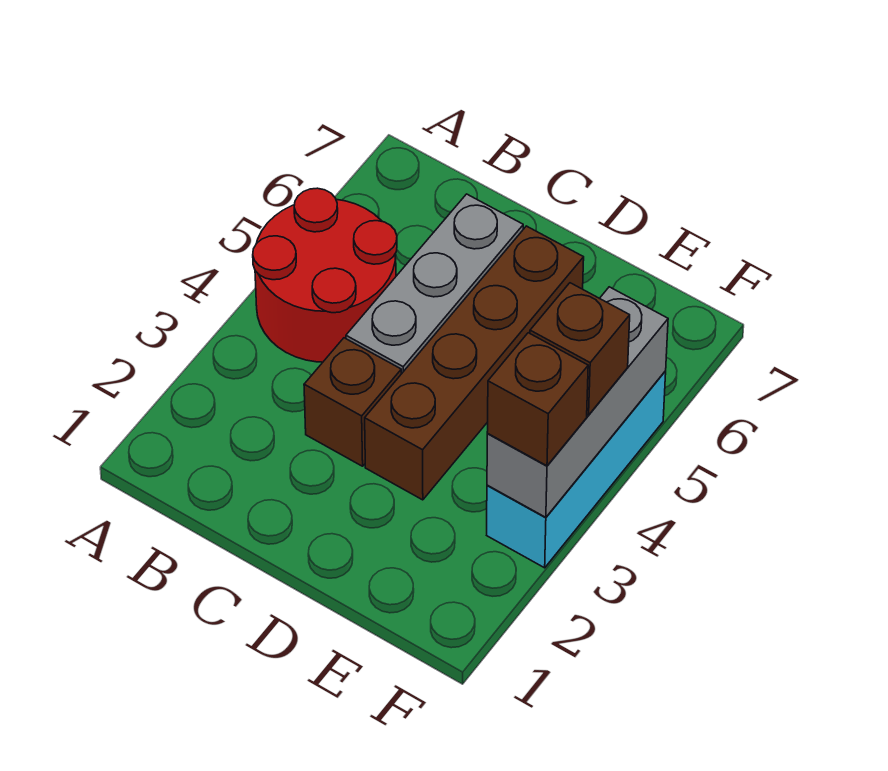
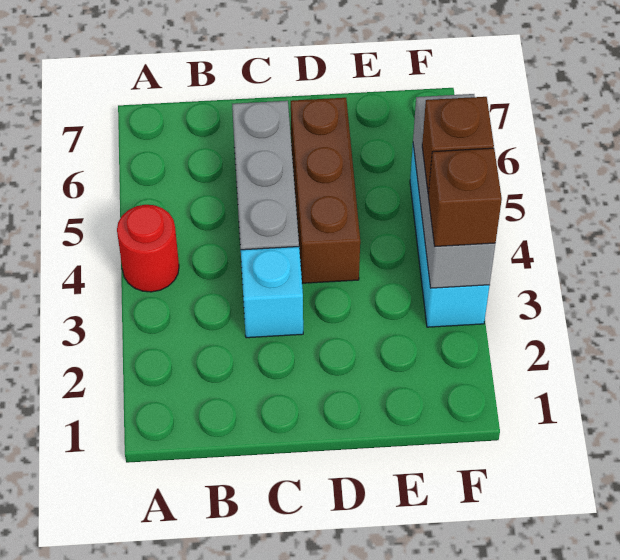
red round brick A4:B5 level 1 -> red round brick A4 level 1
brown brick C3 level 1 -> cyan brick C3 level 1
brown brick D3:D6 level 1 -> brown brick D4:D6 level 1

